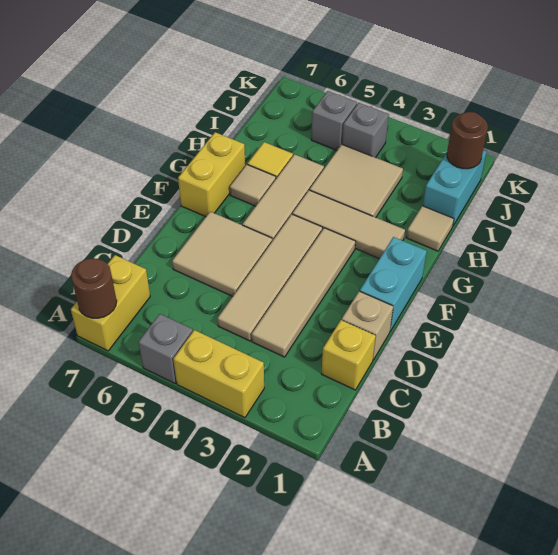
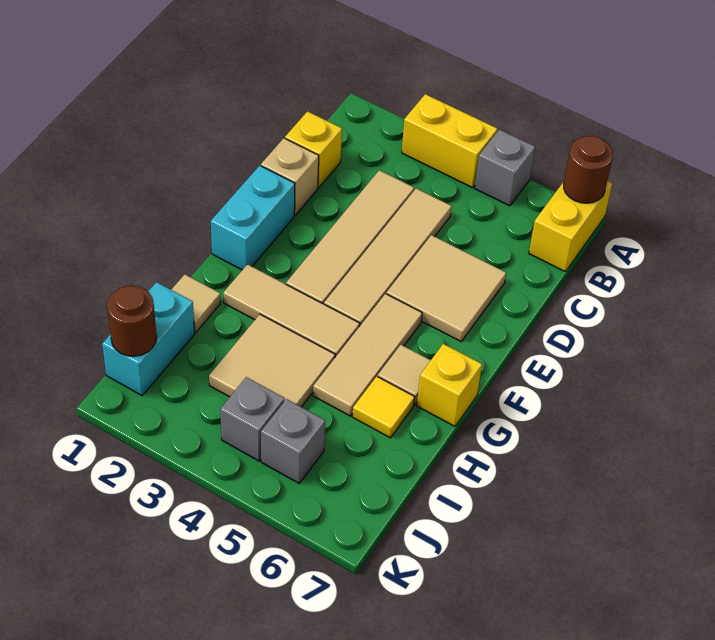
yellow brick F7:G7 level 1 -> yellow brick G7 level 1

